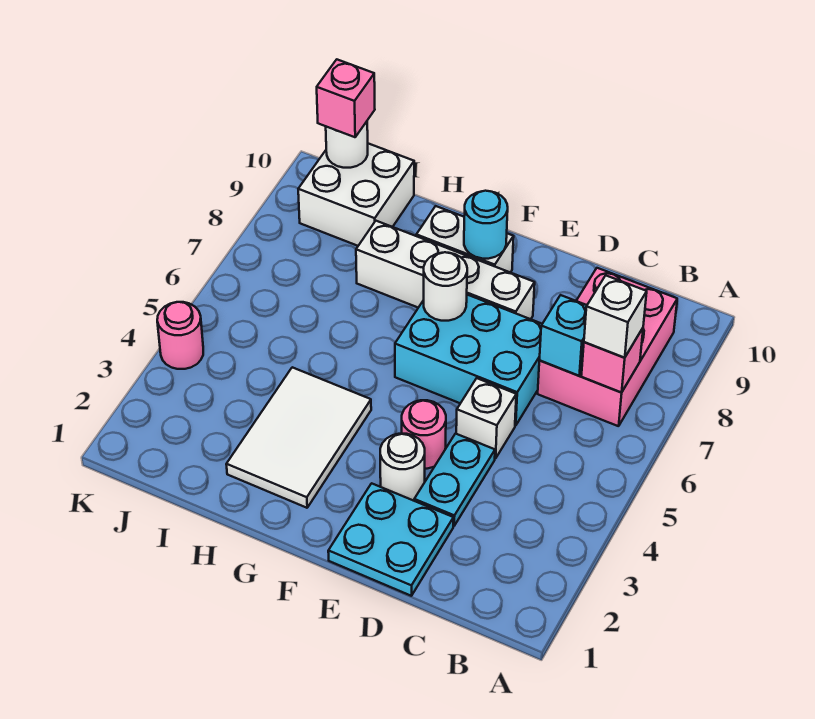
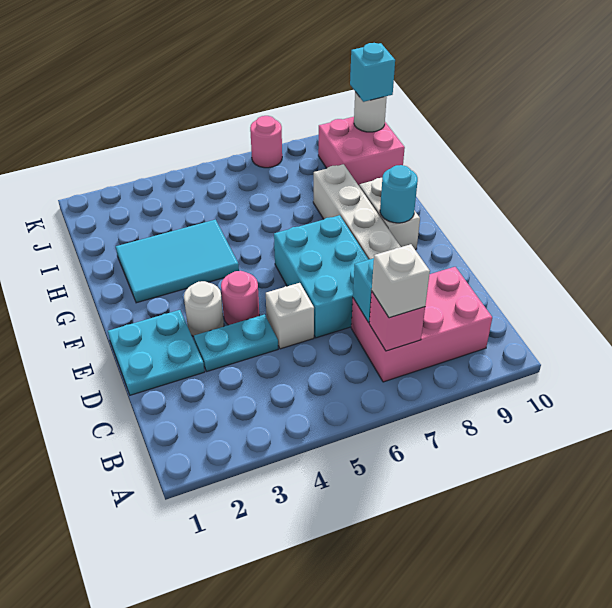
white round brick F7 level 2 -> none
white tile G2:H4 level 1 -> cyan tile G2:H4 level 1
white brick I9:J10 level 1 -> pink brick I9:J10 level 1
pink brick J10 level 3 -> cyan brick J10 level 3
pink round brick K4 level 1 -> pink round brick K7 level 1

